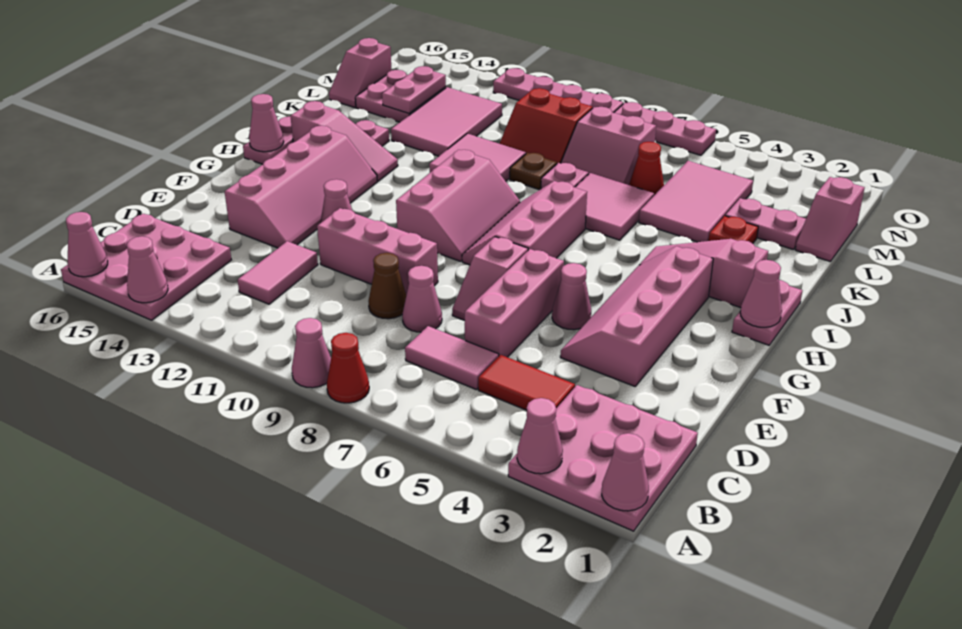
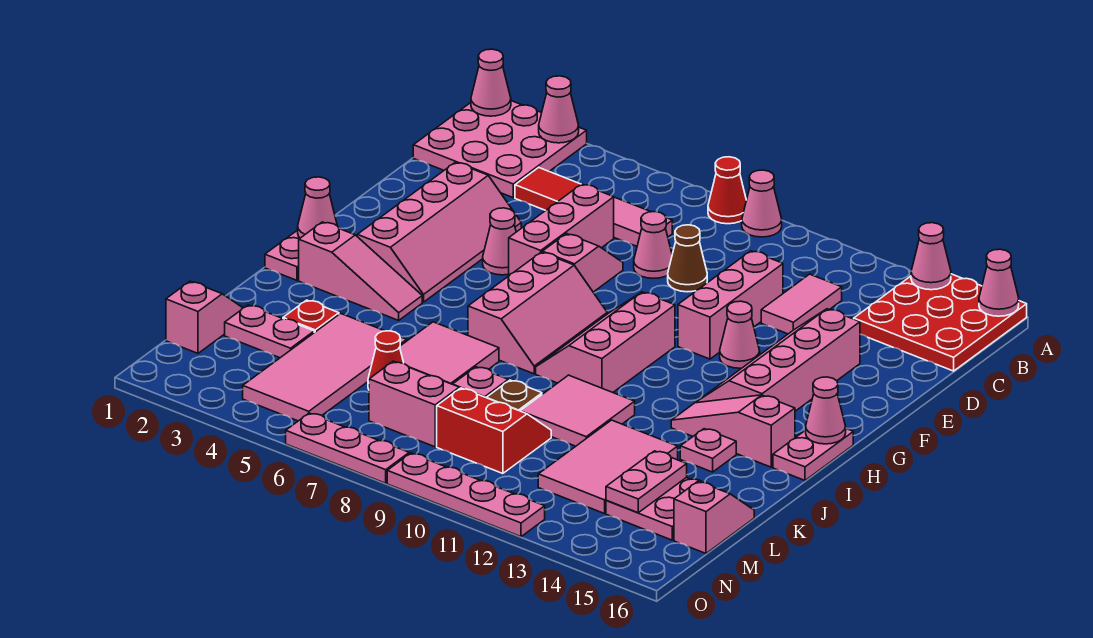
pink plate A14:C16 level 1 -> red plate A14:C16 level 1
pink brick E9:E11 level 1 -> pink brick D11:F11 level 1
pink tile K4:M5 level 1 -> pink tile K4:N5 level 1

